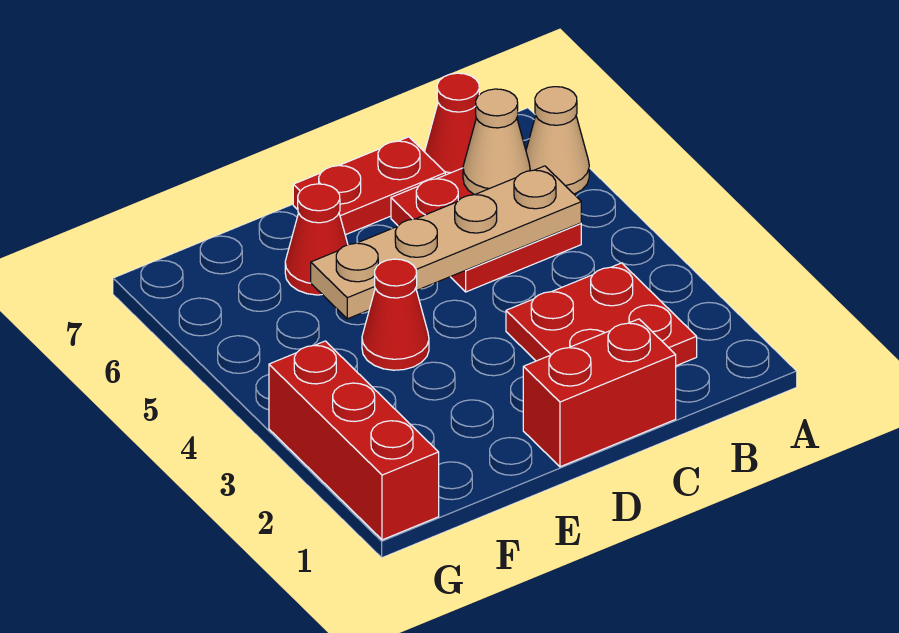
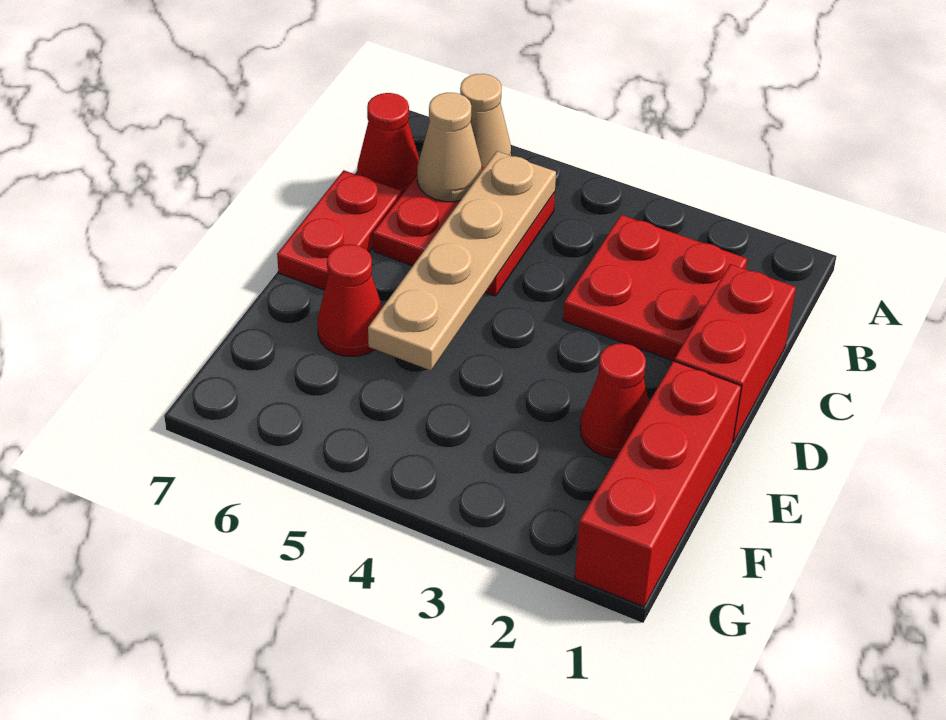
red cone E4 level 1 -> red cone E2 level 1
red brick G1:G3 level 1 -> red brick E1:G1 level 1

